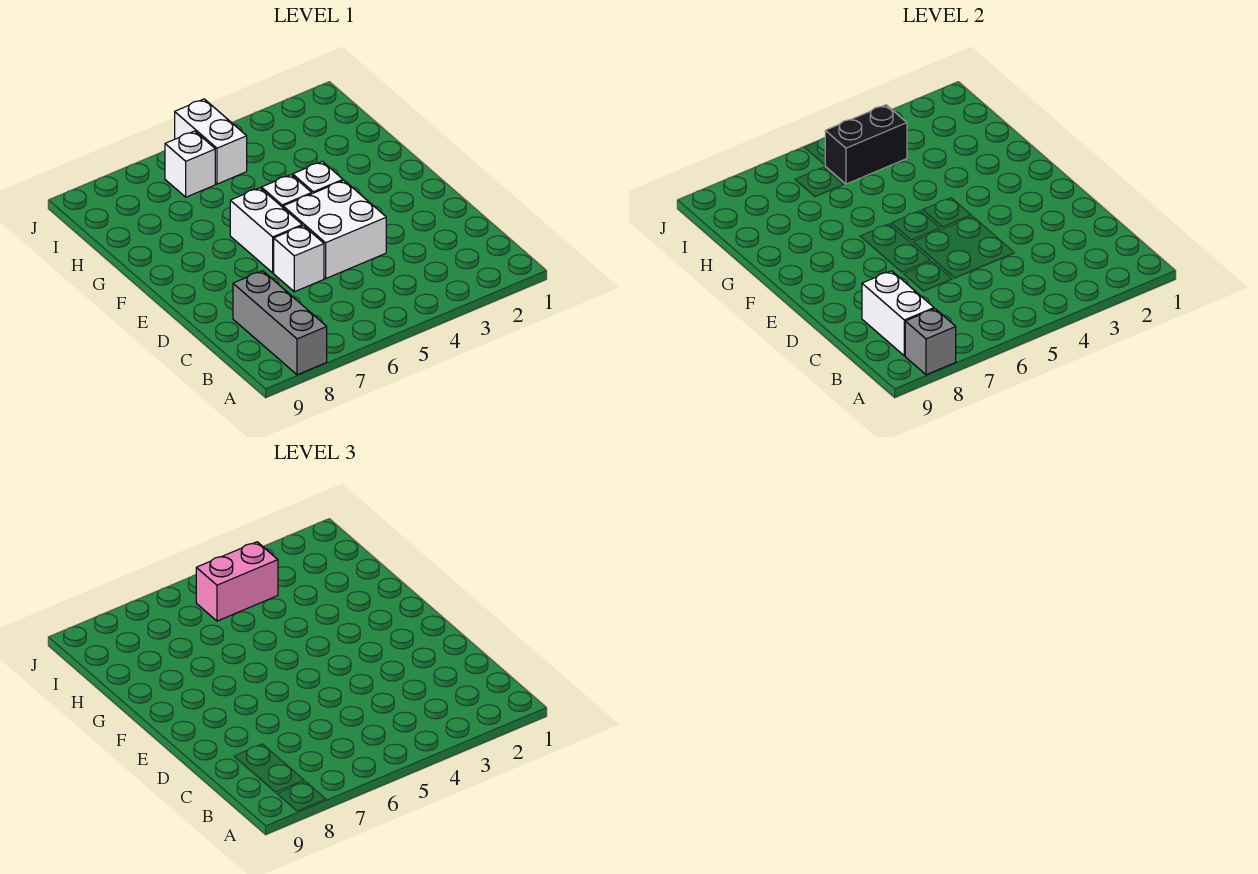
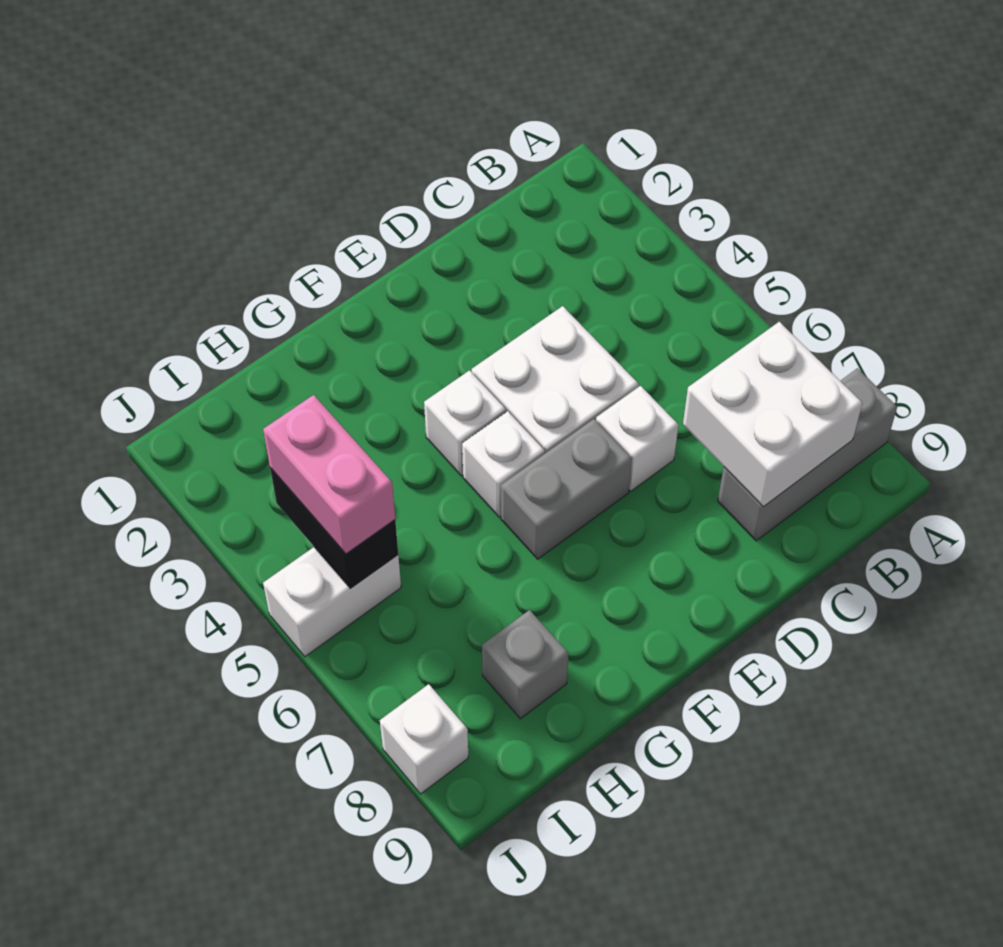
grey brick A8 level 2 -> grey brick H8 level 1
white brick B8:C8 level 2 -> white brick B7:C8 level 2
white brick E6:F6 level 1 -> grey brick E6:F6 level 1
white brick I6 level 1 -> white brick J8 level 1

